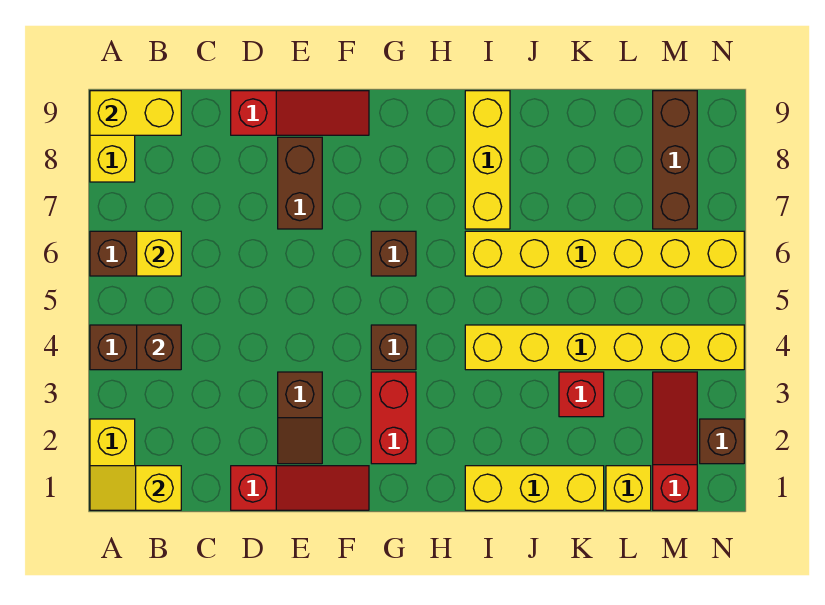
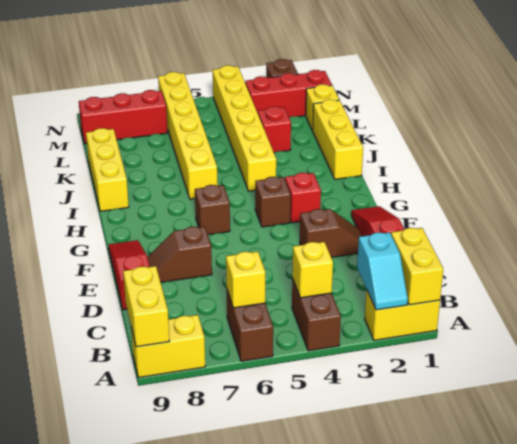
yellow slope A1:B1 level 2 top B -> yellow brick A1:B1 level 2
none -> cyan slope A2:B2 level 2 top B
brown brick B4 level 2 -> yellow brick B4 level 2
brown brick E7:E8 level 1 -> brown slope E7:E8 level 1 top 7
red brick G2:G3 level 1 -> red brick G3 level 1
yellow brick I7:I9 level 1 -> yellow brick I9:K9 level 1
red slope M1:M3 level 1 top 1 -> red brick M1:M3 level 1
brown brick M7:M9 level 1 -> red brick M7:M9 level 1

